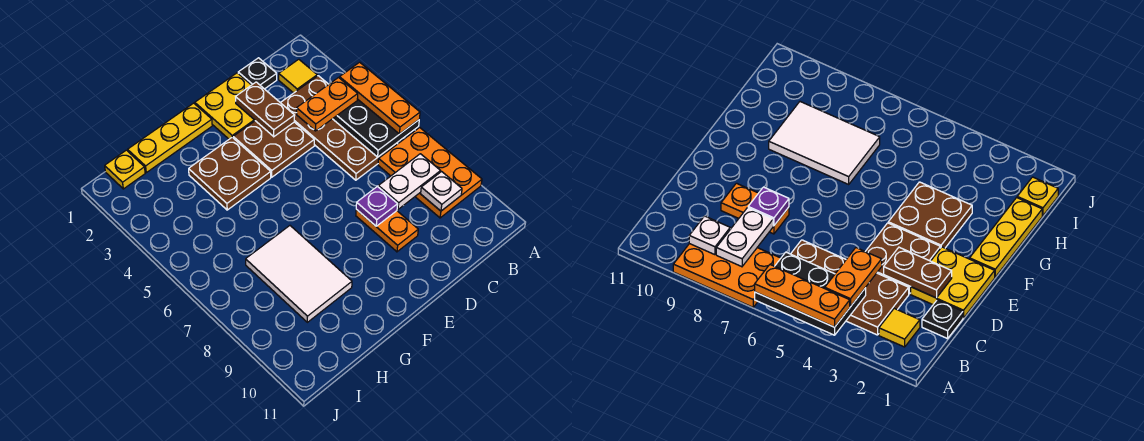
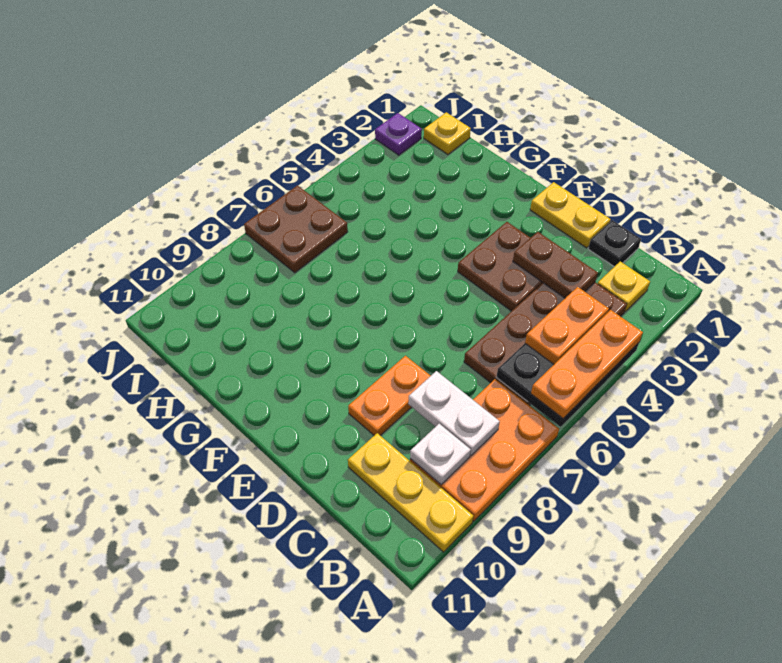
yellow tile B2 level 1 -> yellow plate B2 level 1
orange plate B4:C4 level 3 -> orange plate B4:B5 level 3
yellow plate D1:E2 level 1 -> yellow plate D1:E1 level 1
brown plate D2:D3 level 2 -> brown plate C3:D3 level 2
purple plate D8 level 2 -> purple plate J2 level 1
yellow plate F1:H1 level 1 -> yellow plate A10:C10 level 1
brown plate F3:G4 level 1 -> brown plate I6:J7 level 1
white tile G7:H9 level 1 -> none

